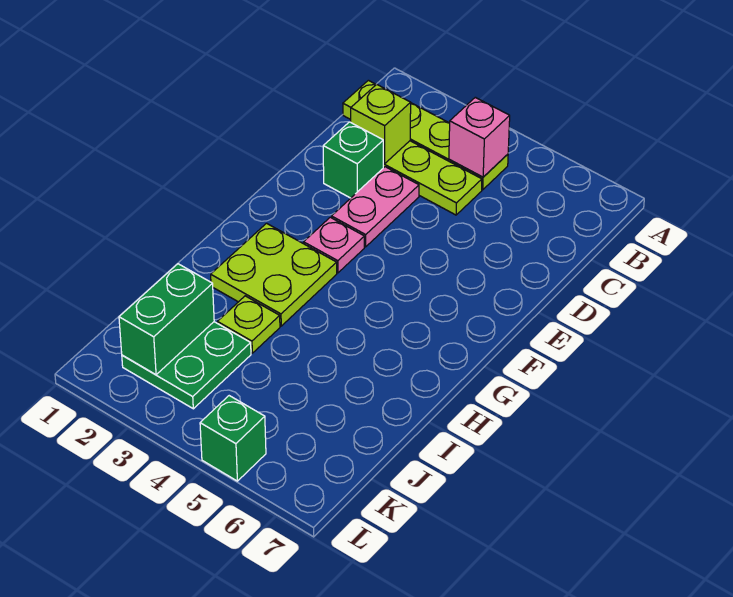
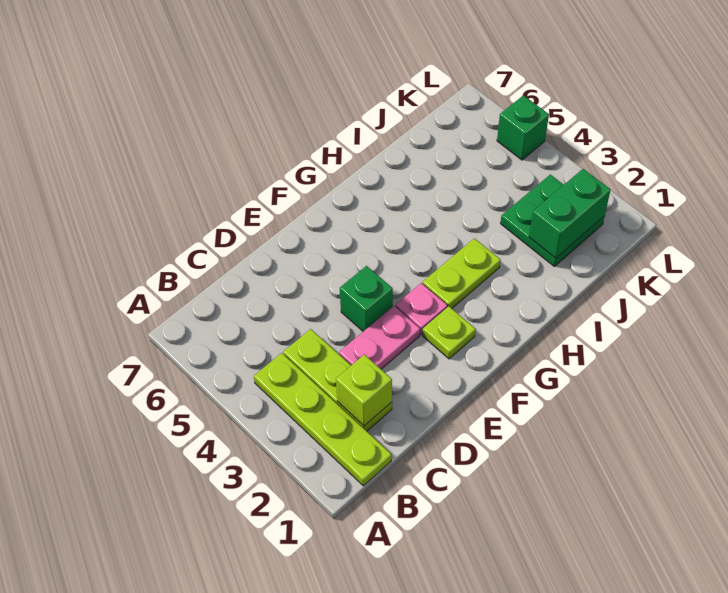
pink brick B4 level 2 -> none
green brick D2 level 1 -> green brick E4 level 1
lime plate G2:H3 level 1 -> lime plate G3:H3 level 1
lime plate I3 level 1 -> lime plate F2 level 1

